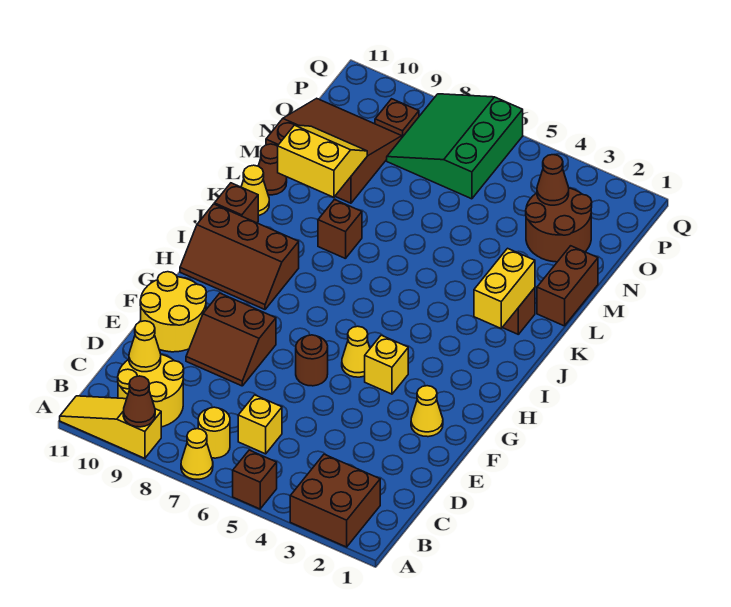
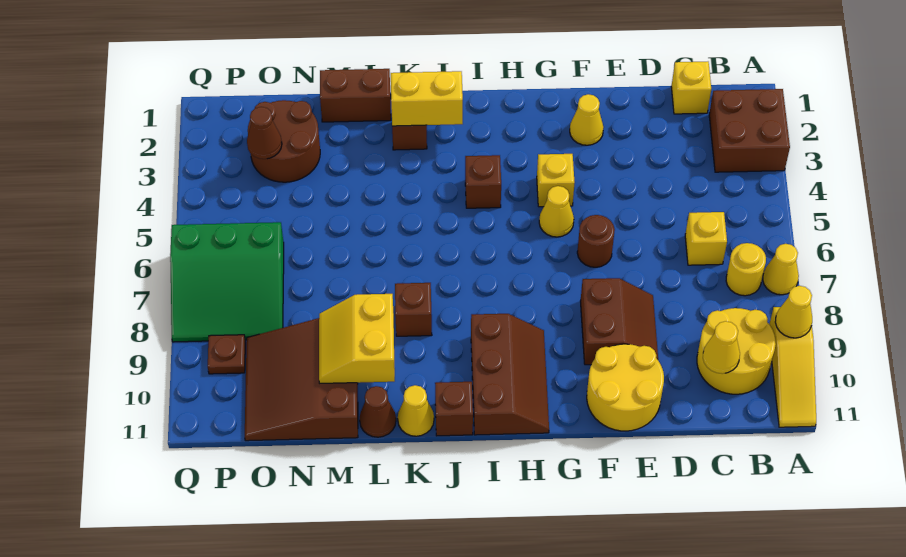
brown brick A5 level 1 -> brown brick I4 level 1
brown cone A9 level 2 -> yellow cone A9 level 2
none -> yellow brick C1 level 1

